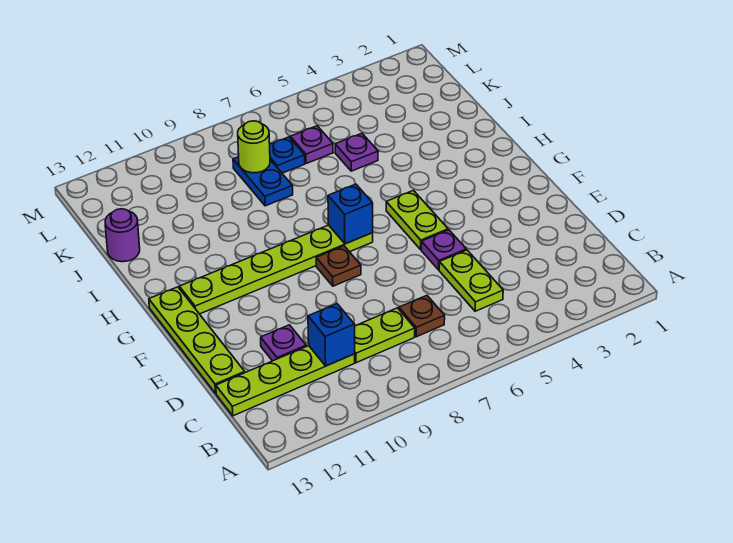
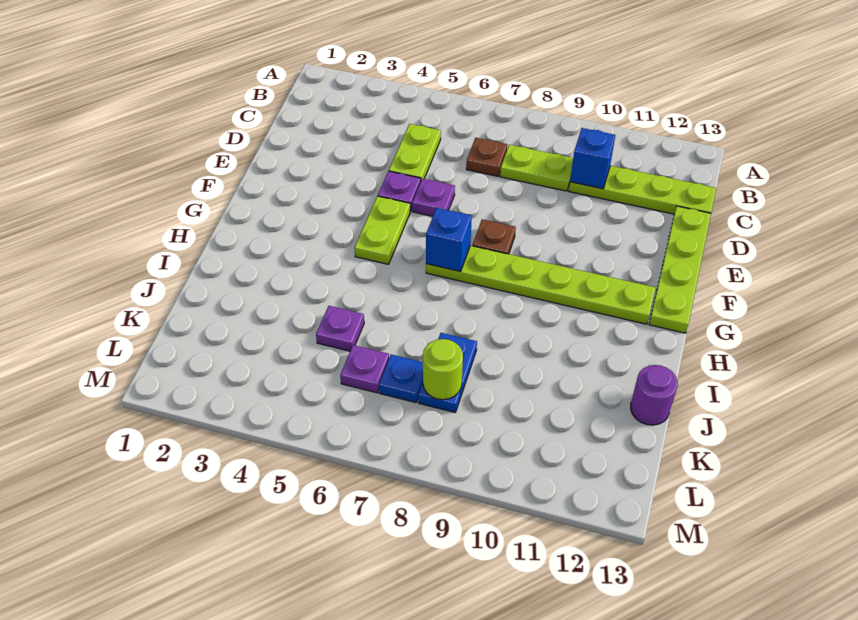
purple plate D11 level 1 -> purple plate E6 level 1

